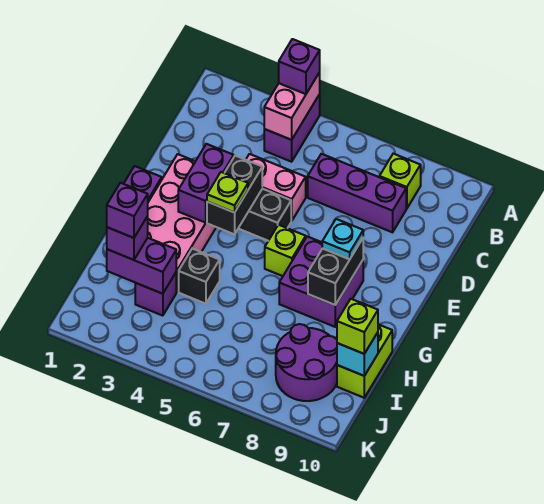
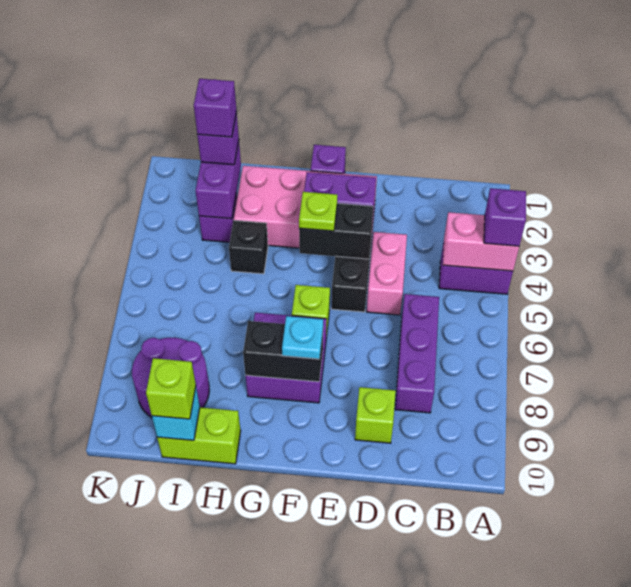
lime brick B8 level 1 -> lime brick D9 level 1

